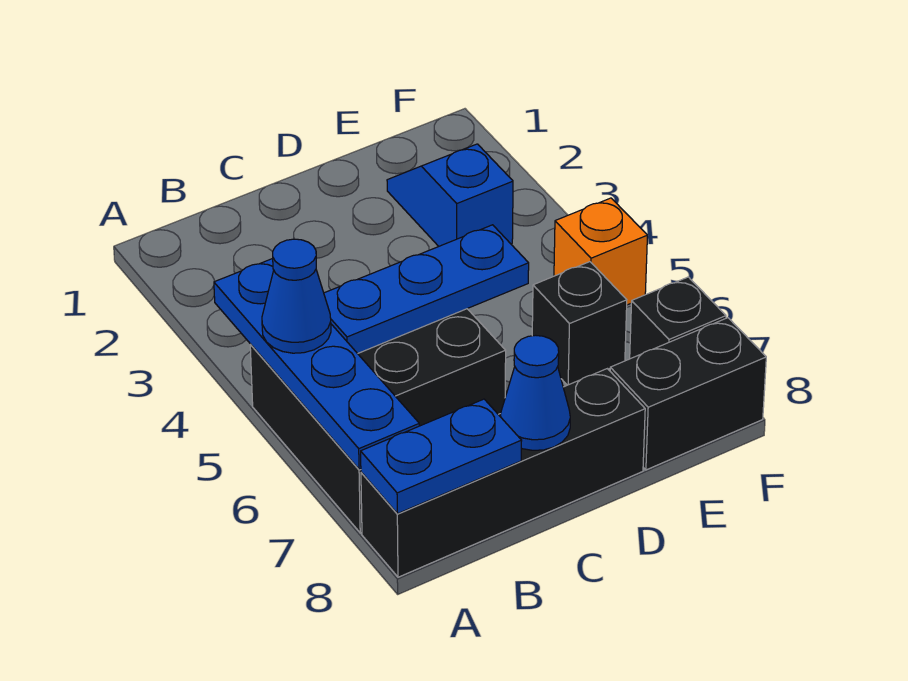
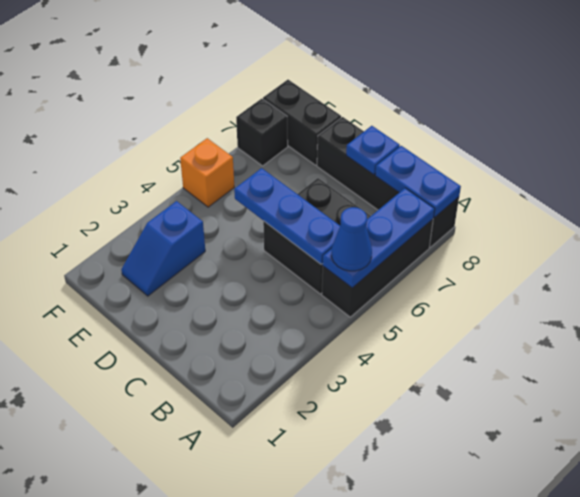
blue plate A4:A7 level 2 -> blue plate A5:A7 level 2
blue cone C8 level 2 -> blue plate C8 level 2
black brick E6 level 1 -> none

